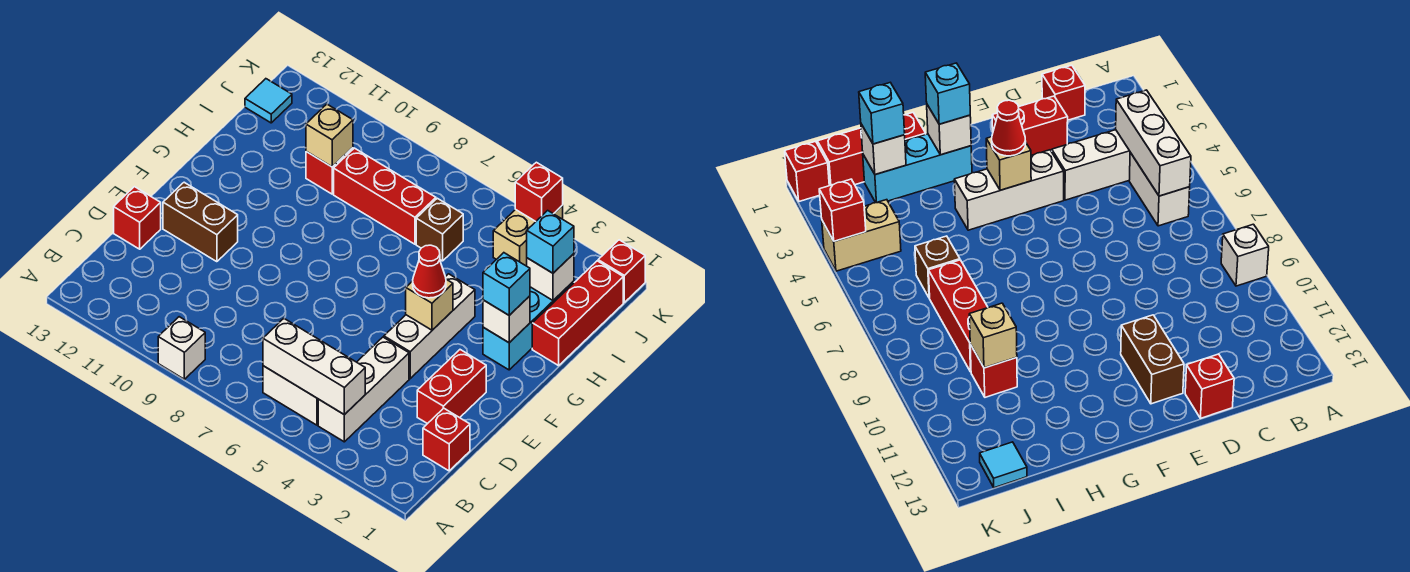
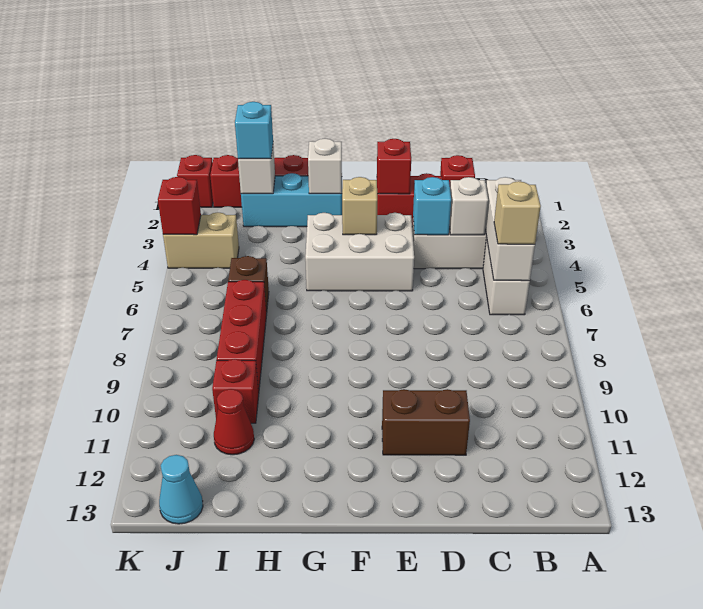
white brick A9 level 1 -> white brick C4 level 2
red brick D13 level 1 -> red brick E2 level 2
white brick E4:G4 level 1 -> white brick E4:G5 level 1
brown brick E11:E12 level 1 -> brown brick D11:E11 level 1
red cone F4 level 3 -> red cone I11 level 1
cyan brick G2 level 3 -> cyan brick D4 level 2
tan brick I10 level 2 -> tan brick B6 level 3
cyan tile J13 level 1 -> cyan cone J13 level 1

